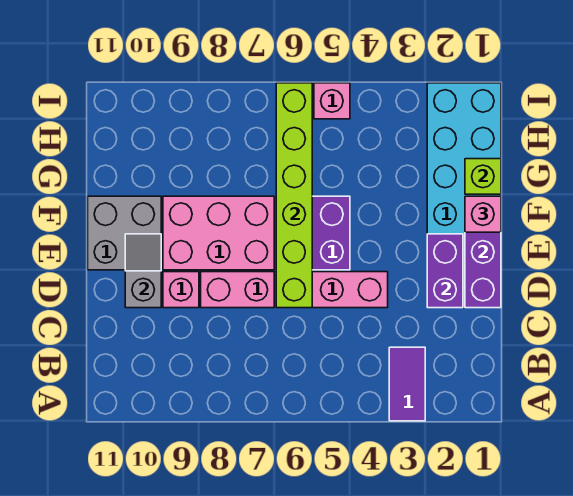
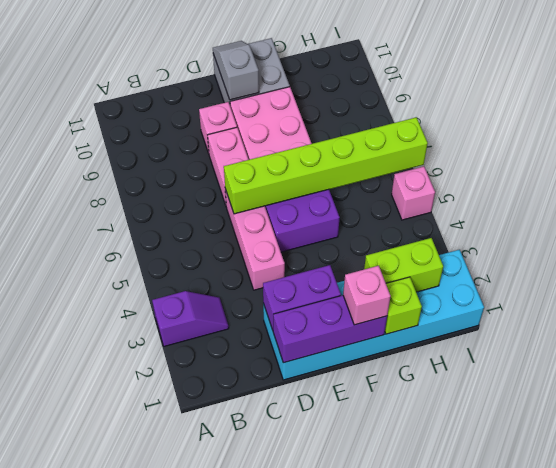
purple tile A3:B3 level 1 -> purple slope A3:B3 level 1 top A
grey slope D10:E10 level 2 top D -> grey slope E10:E11 level 2 top 10
none -> lime brick G2:H2 level 2

